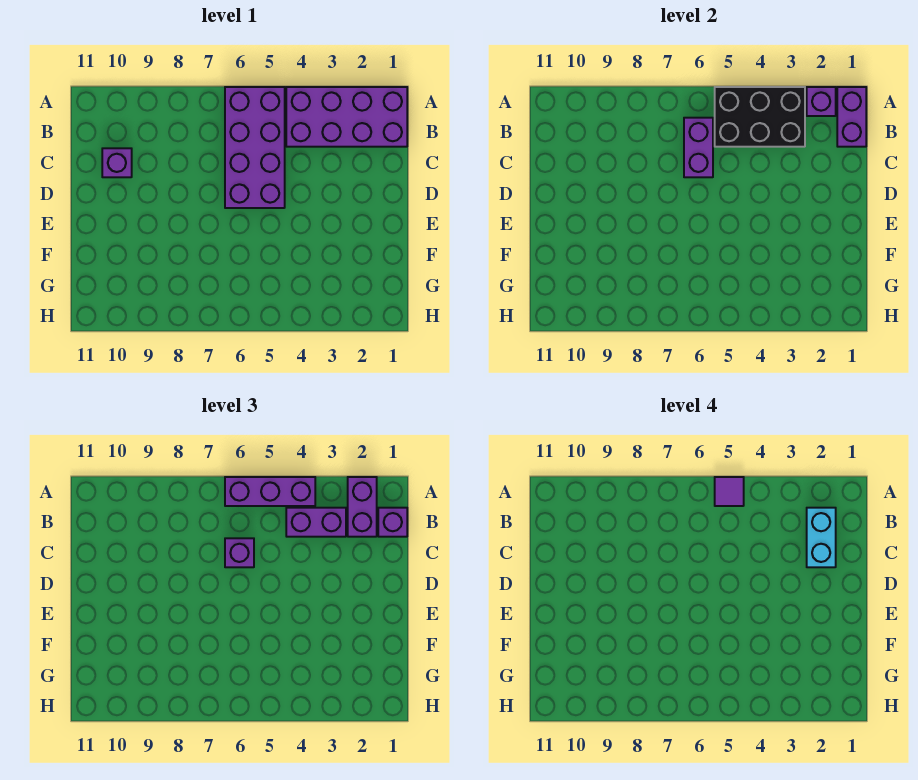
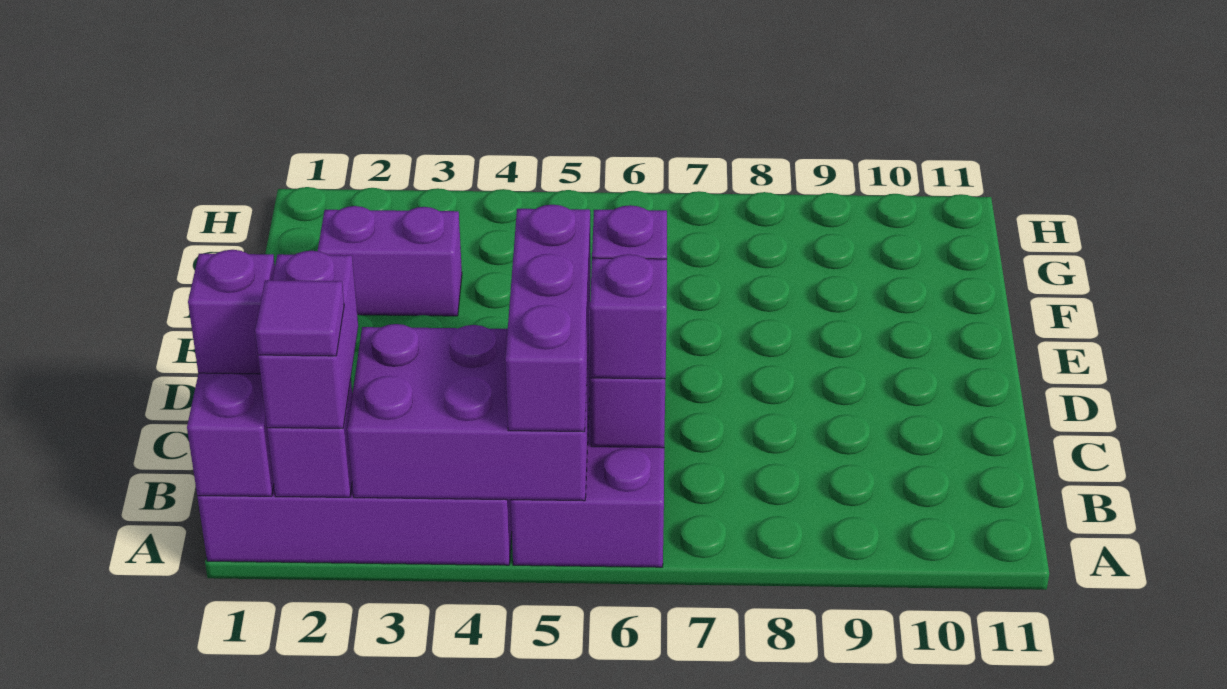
black brick A3:B5 level 2 -> purple brick A3:B5 level 2
purple brick A4:A6 level 3 -> purple brick A5:C5 level 3
purple tile A5 level 4 -> purple tile A2 level 4
cyan brick B2:C2 level 4 -> none
purple brick B3:B4 level 3 -> purple brick F2:F3 level 1
purple brick C10 level 1 -> purple brick B6 level 3

